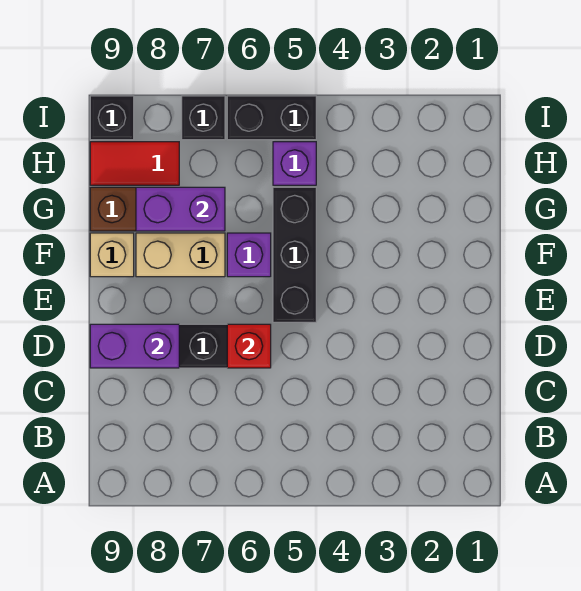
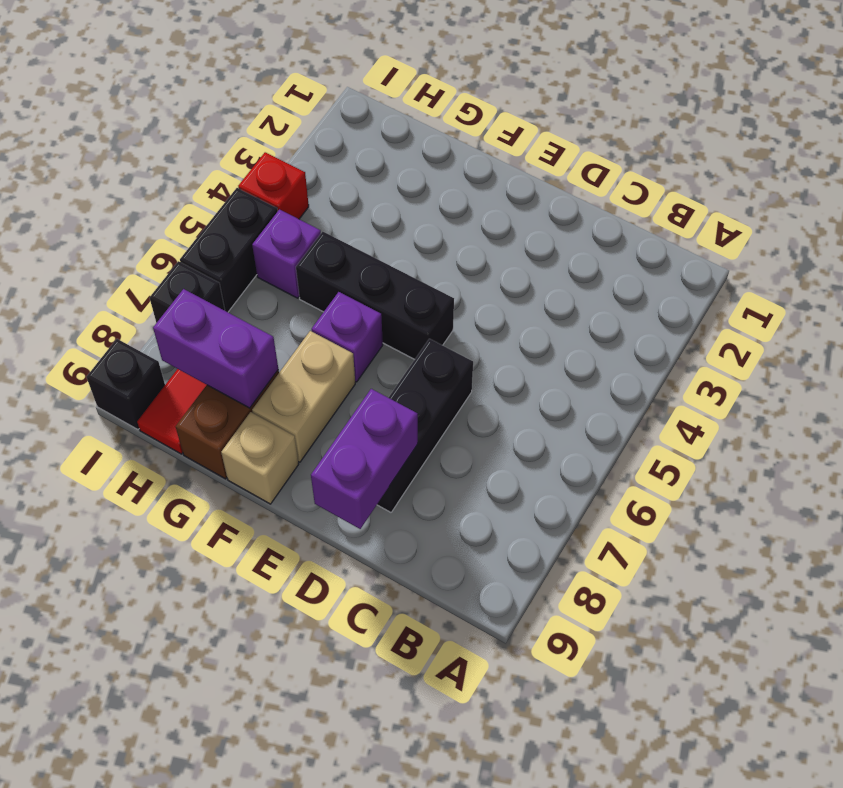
red brick D6 level 2 -> red brick I4 level 1
purple brick G7:G8 level 2 -> purple brick G8:H8 level 2

